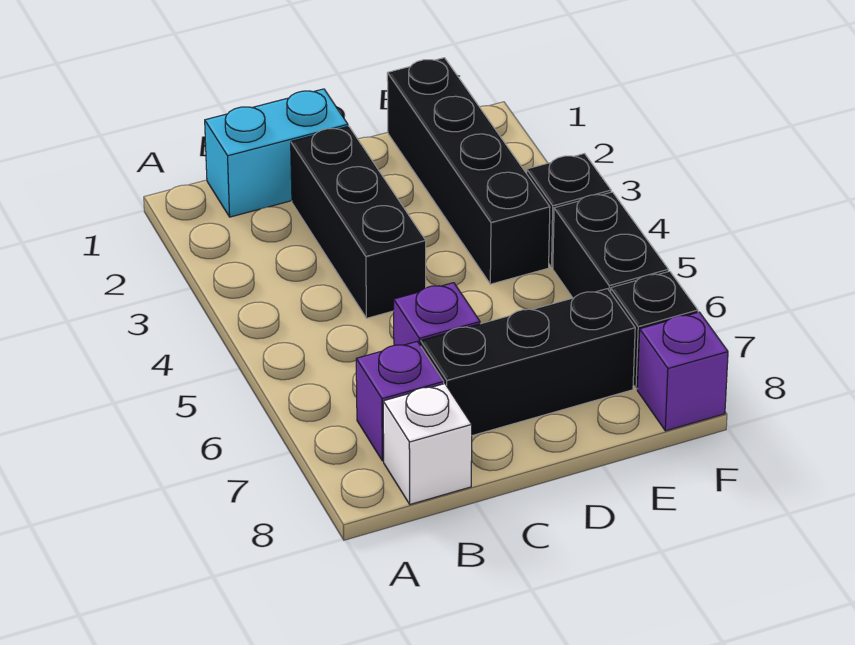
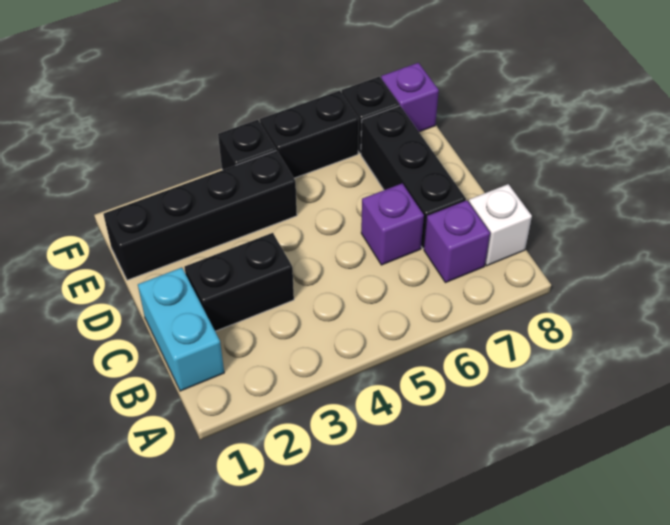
black brick C2:C4 level 1 -> black brick C2:C3 level 1

